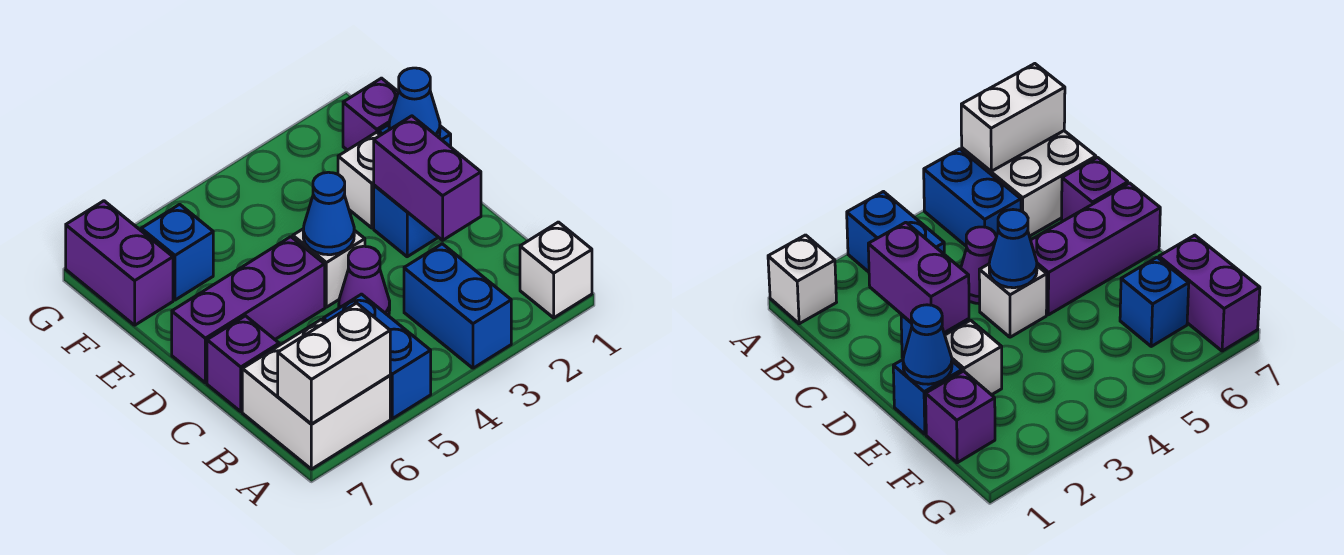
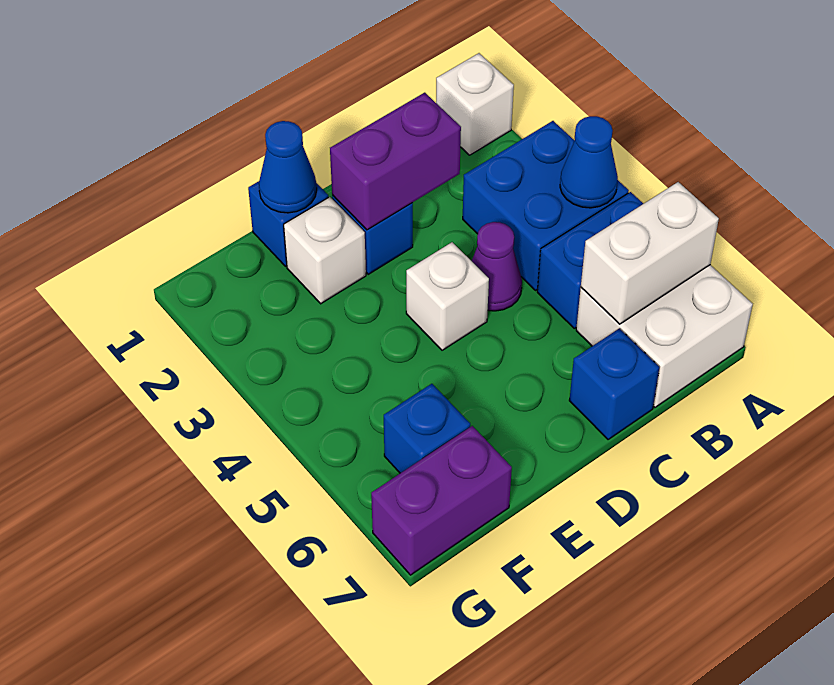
blue brick A3:B3 level 1 -> blue brick A3:B4 level 1
white brick A6:A7 level 2 -> white brick A6:B6 level 2
purple brick C7 level 1 -> blue brick C7 level 1
blue cone D4 level 2 -> blue cone A4 level 2
purple brick D5:D7 level 1 -> none
purple brick F1 level 1 -> none

